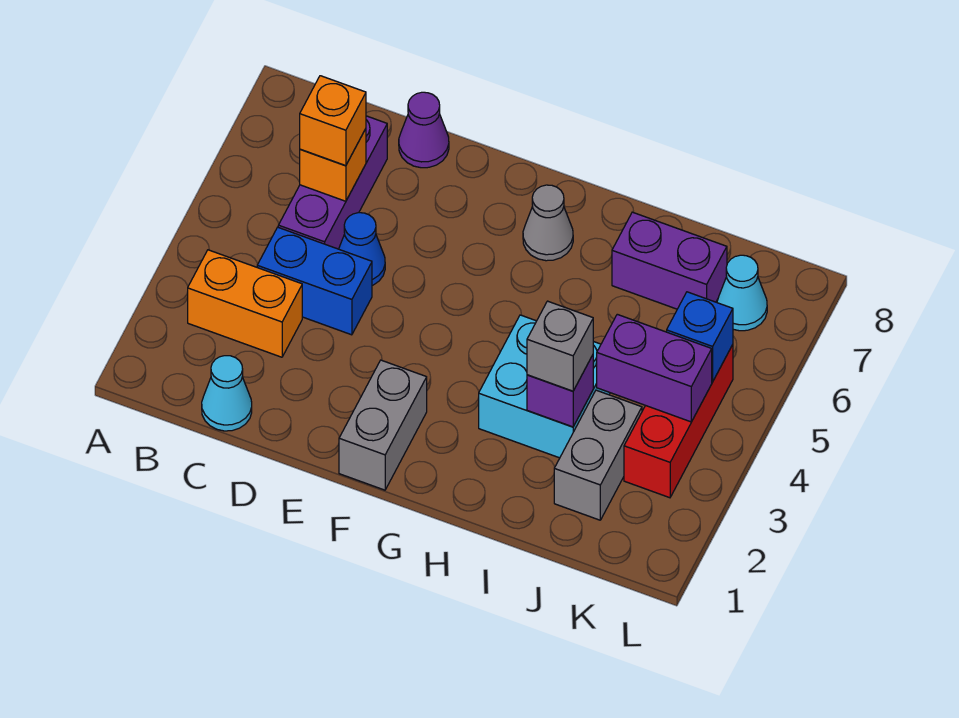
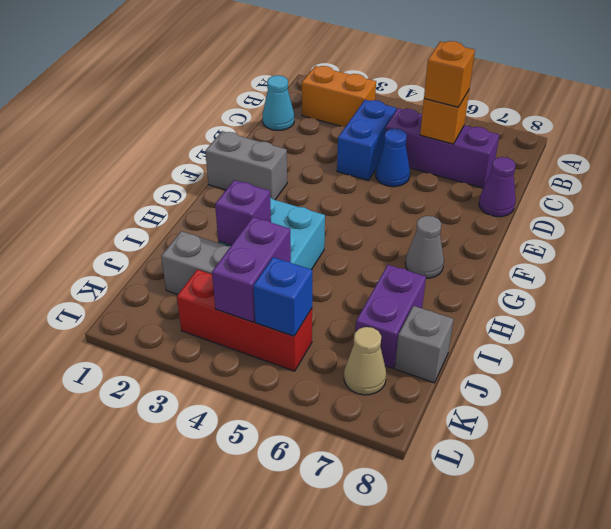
orange brick B3:C3 level 1 -> orange brick B2:B3 level 1
grey brick I3 level 3 -> grey brick J8 level 1
cyan cone K7 level 1 -> tan cone K7 level 1

